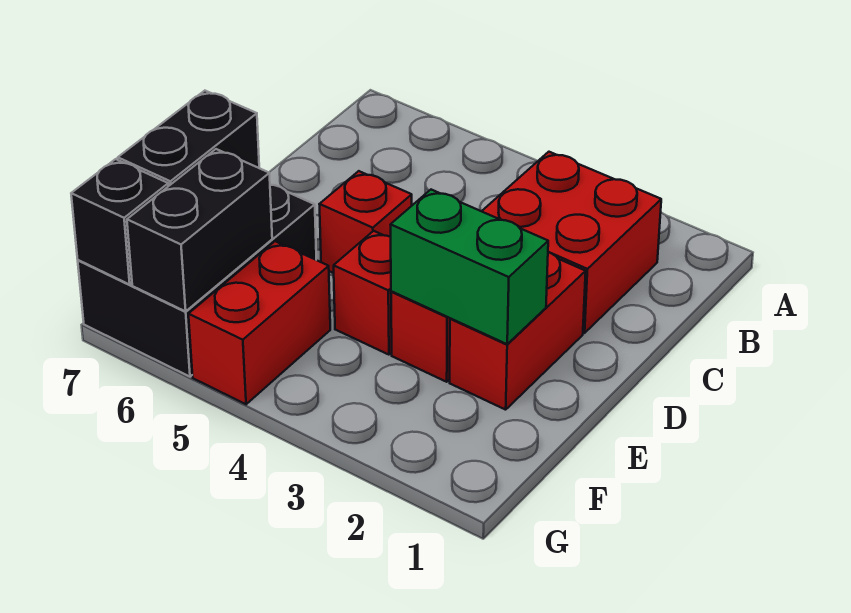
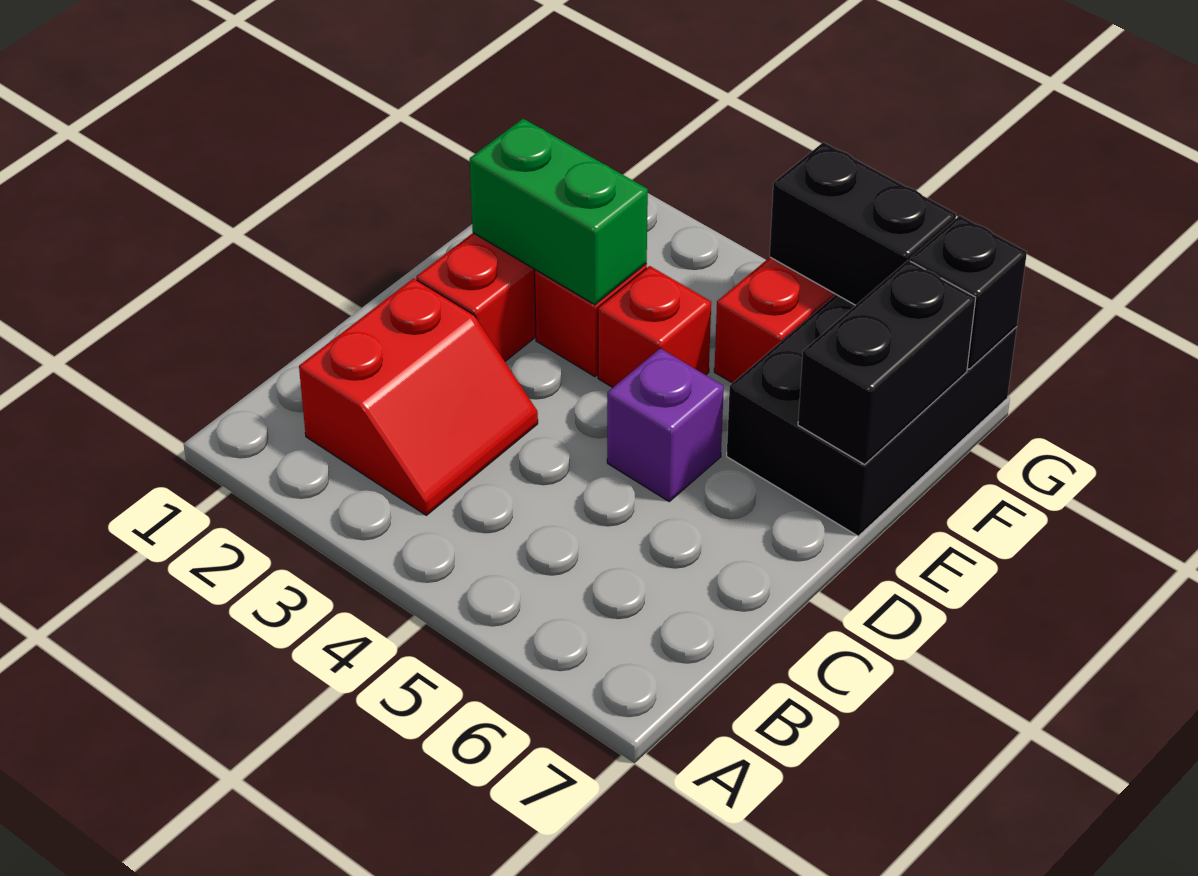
red brick B2:C3 level 1 -> red slope B2:C3 level 1 top 2
red brick D5 level 1 -> purple brick D5 level 1
black brick F6:G6 level 2 -> black brick G5:G6 level 2

